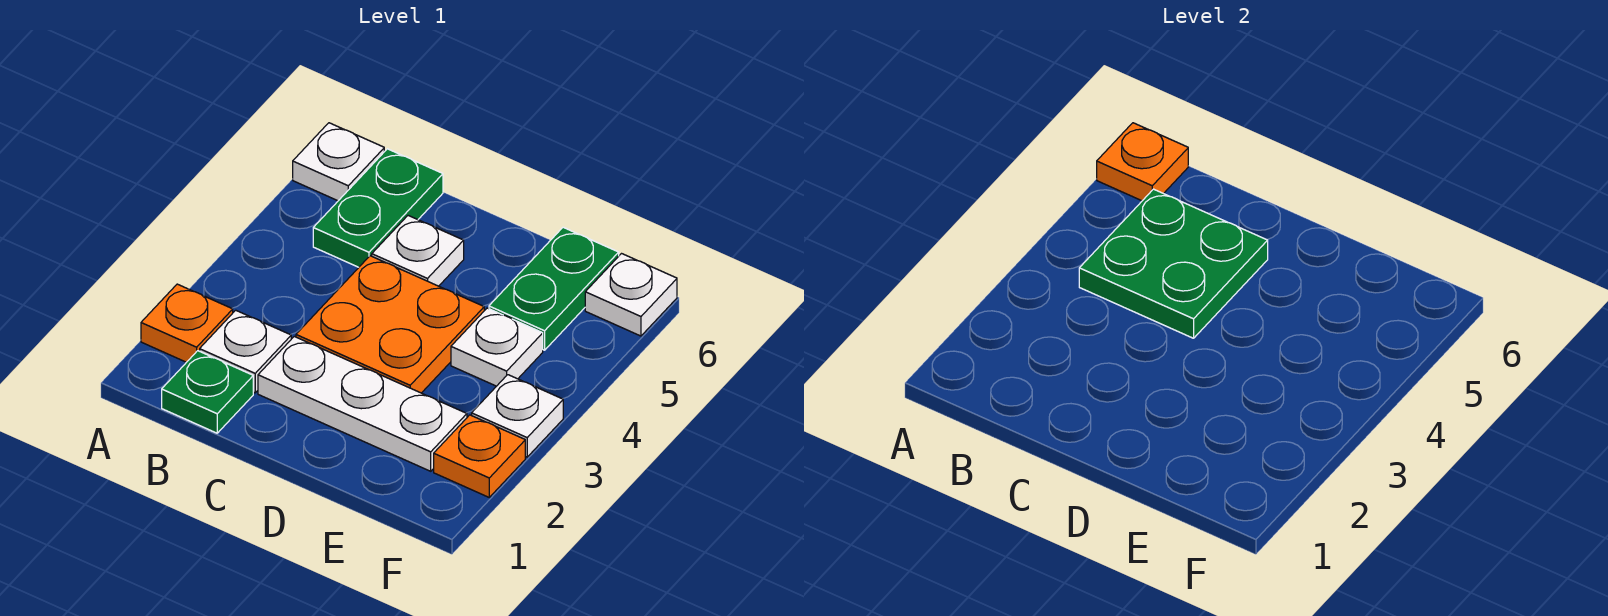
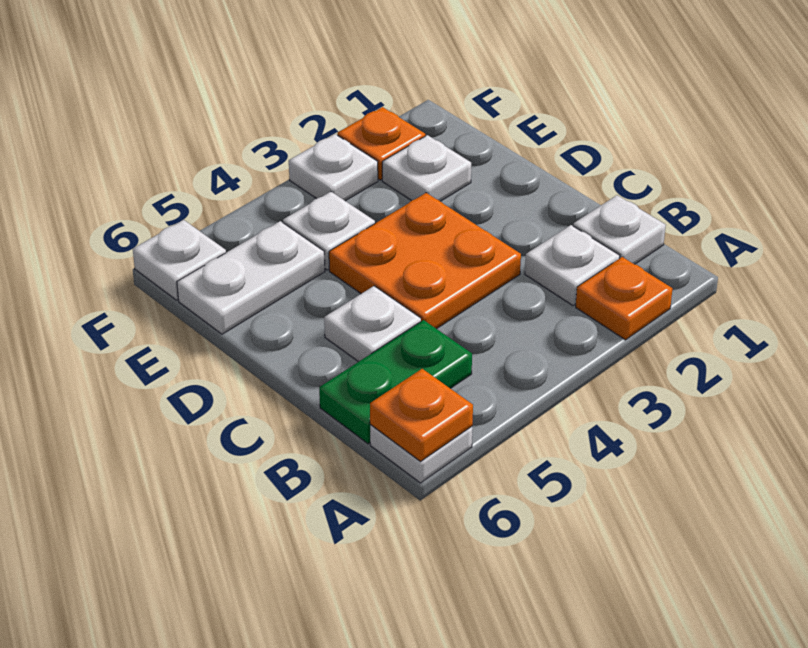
green plate B1 level 1 -> white plate B1 level 1
green plate B4:C5 level 2 -> none
white plate C2:E2 level 1 -> white plate E2 level 1
green plate E5:E6 level 1 -> white plate E5:E6 level 1

